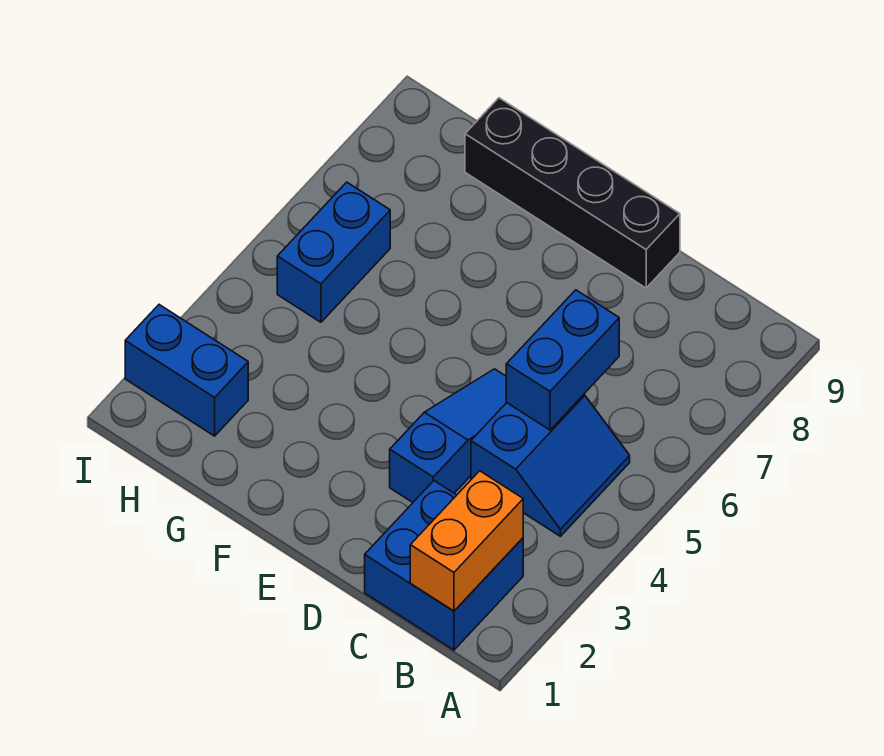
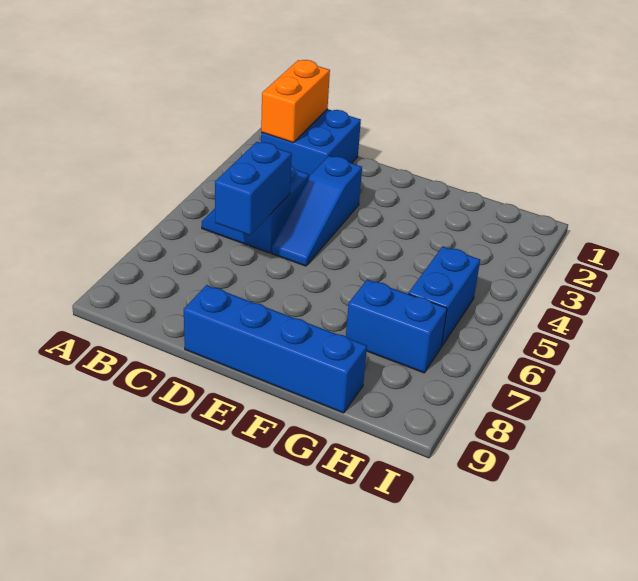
black brick D9:G9 level 1 -> blue brick D9:G9 level 1
blue brick H2:I2 level 1 -> blue brick G7:H7 level 1

